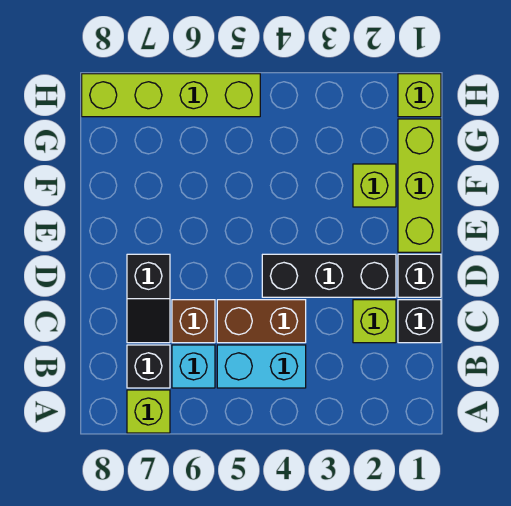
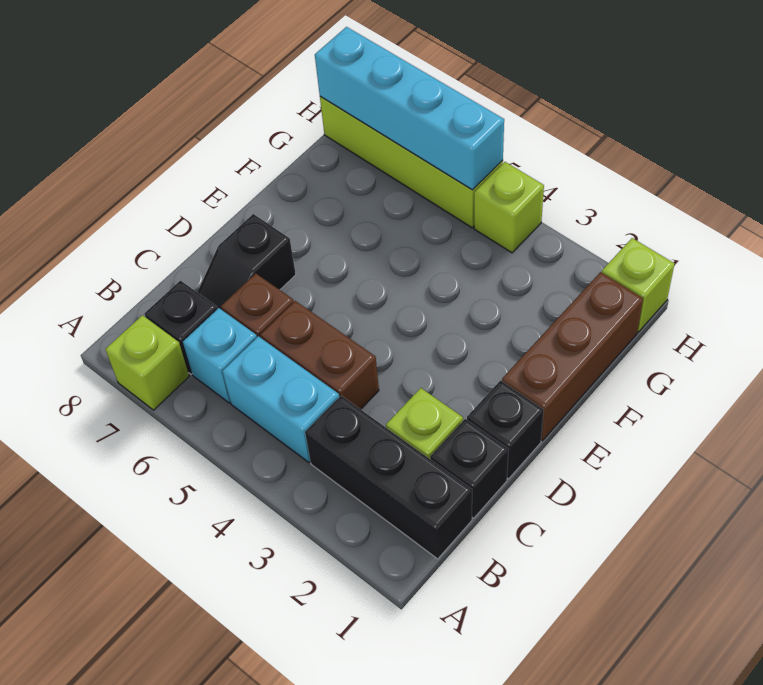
black brick D2:D4 level 1 -> black brick B1:B3 level 1
lime brick E1:G1 level 1 -> brown brick E1:G1 level 1
lime brick F2 level 1 -> lime brick H4 level 1
none -> cyan brick H5:H8 level 2

